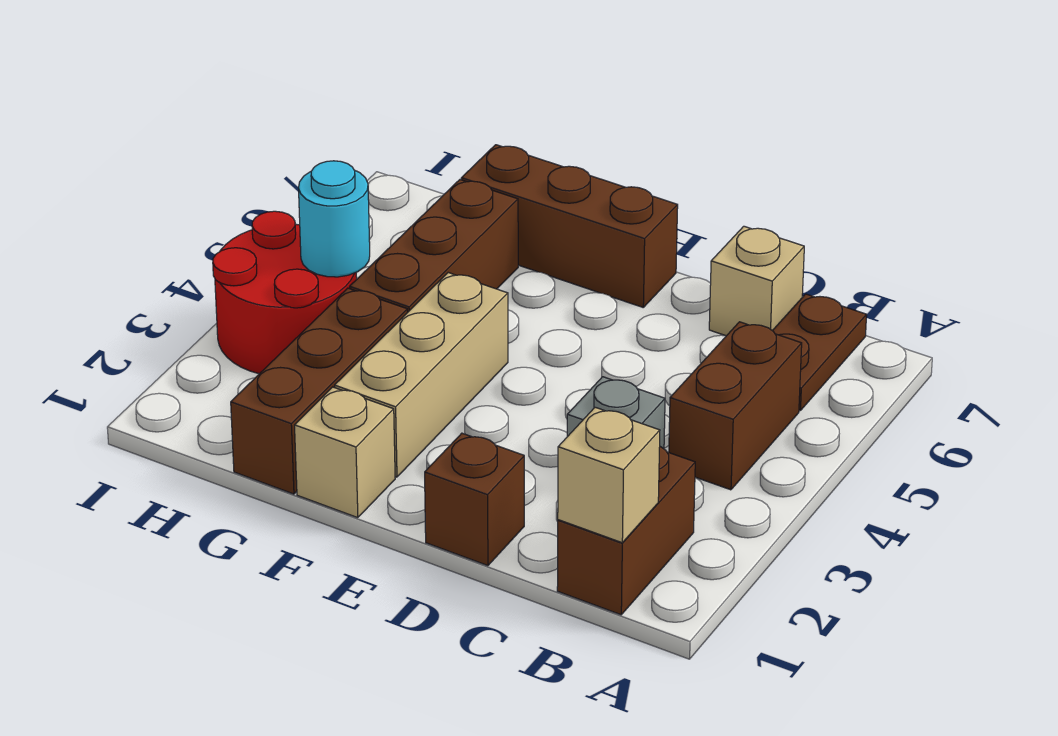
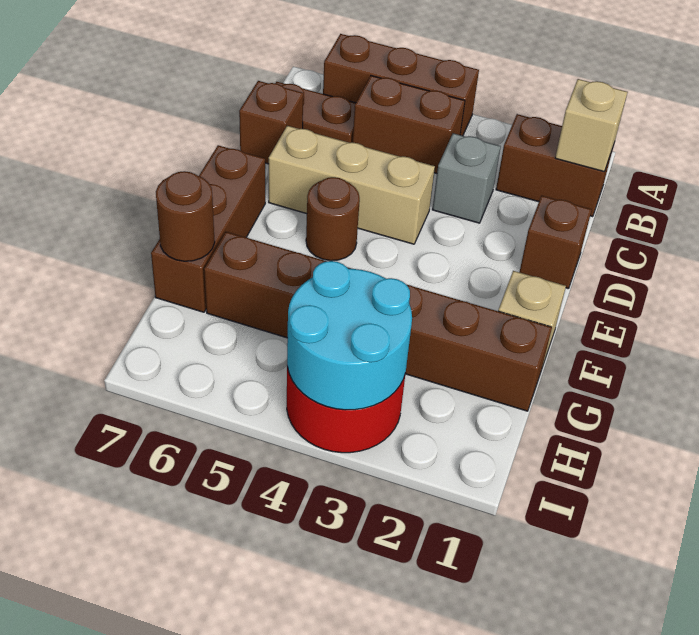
none -> brown brick A4:A6 level 1
tan brick C7 level 1 -> brown brick C7 level 1
none -> brown round brick E5 level 1
tan brick F2:F4 level 1 -> tan brick D4:D6 level 1
none -> brown round brick G7 level 2
cyan round brick H4 level 2 -> cyan round brick H3:I4 level 2

